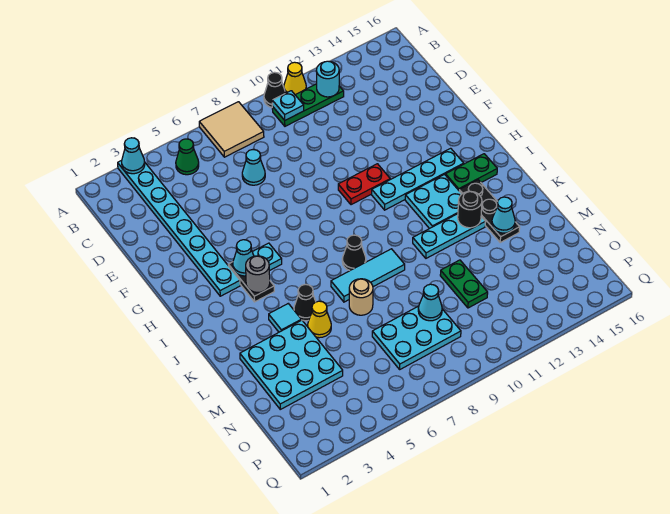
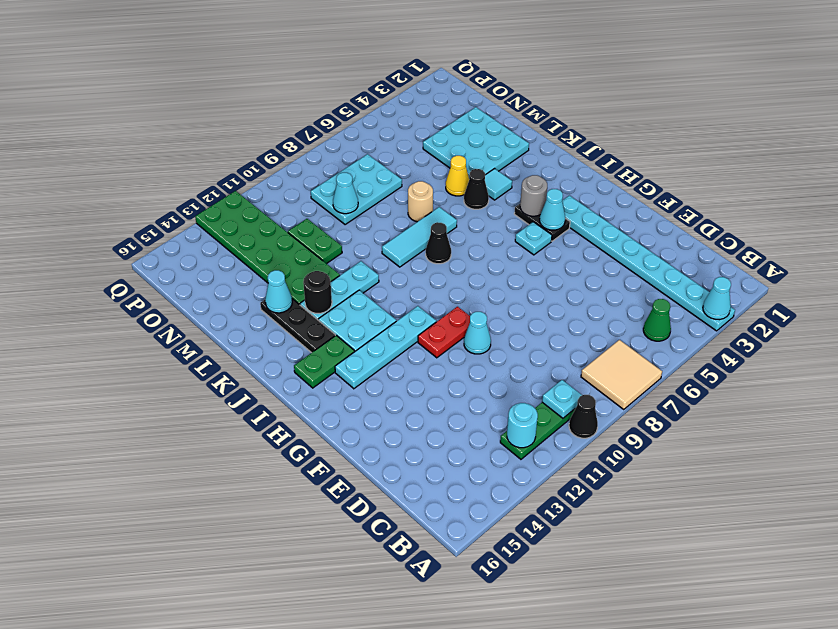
yellow cone A11 level 1 -> none
cyan cone D7 level 1 -> cyan cone F10 level 1
none -> green plate L12:Q13 level 1

